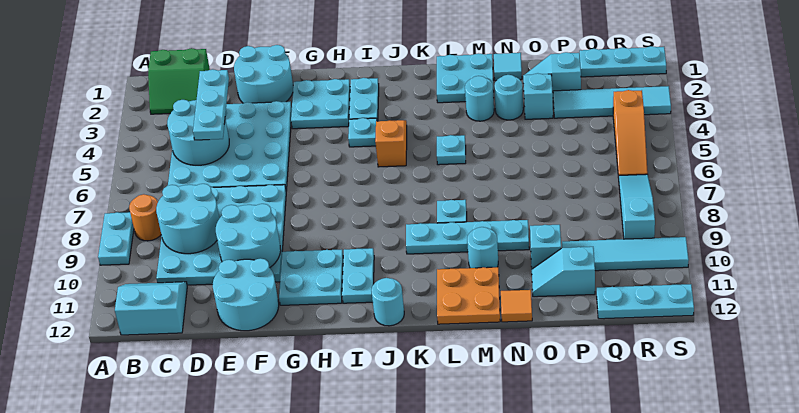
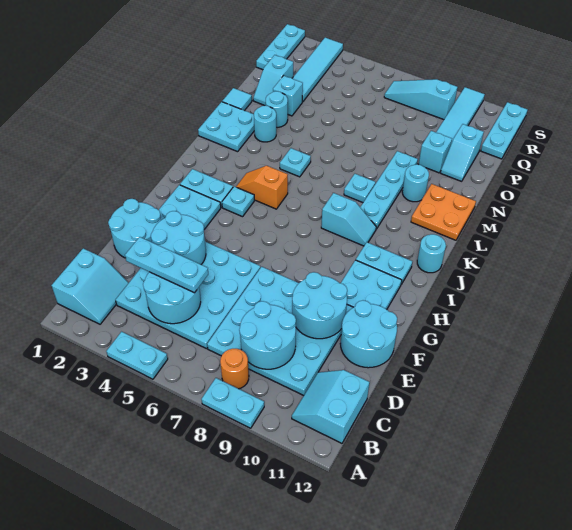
none -> cyan plate A4:A5 level 1
green slope B1:C2 level 1 top 1 -> cyan slope B1:C2 level 1 top 1
none -> cyan round brick E3:F4 level 2
none -> cyan slope J8:J9 level 1 top 8
orange tile N12 level 1 -> none
orange slope R4:R6 level 1 top 4 -> none

